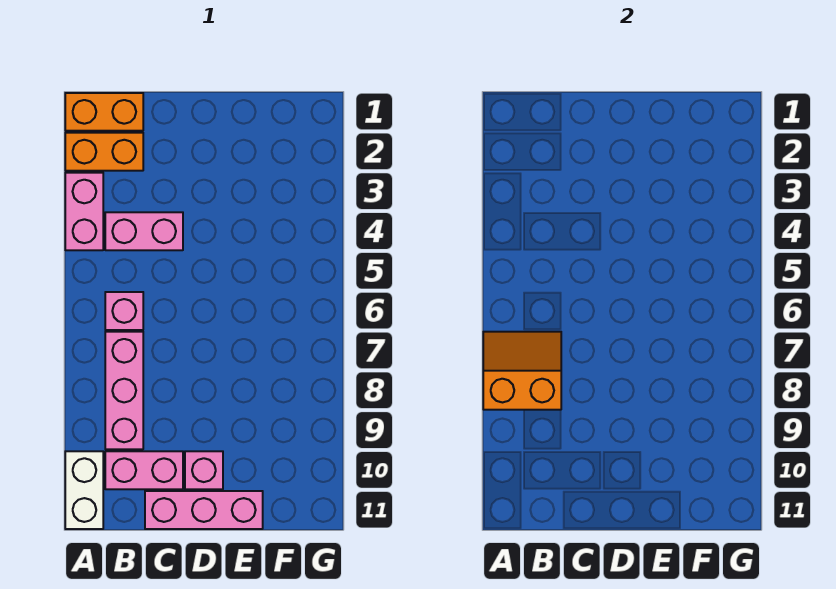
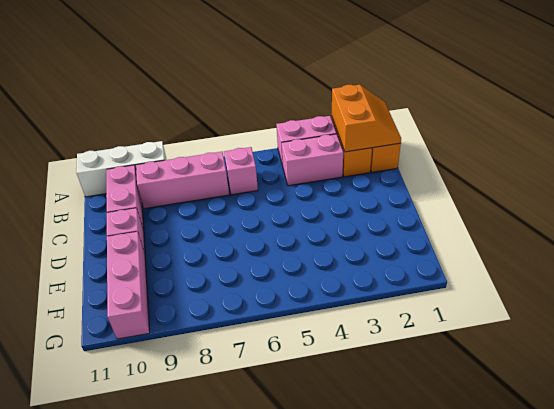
orange slope A7:B8 level 2 top 8 -> orange slope A1:B2 level 2 top 2
white brick A10:A11 level 1 -> white brick A9:A11 level 1
pink brick B4:C4 level 1 -> pink brick B3:B4 level 1
pink brick C11:E11 level 1 -> pink brick E10:G10 level 1

